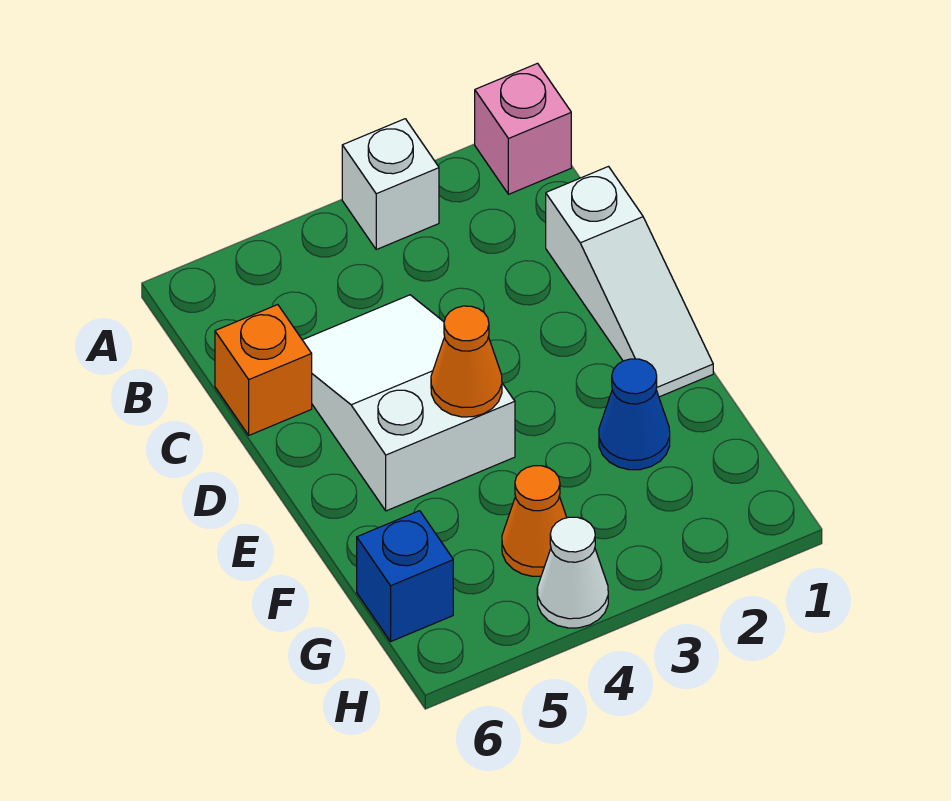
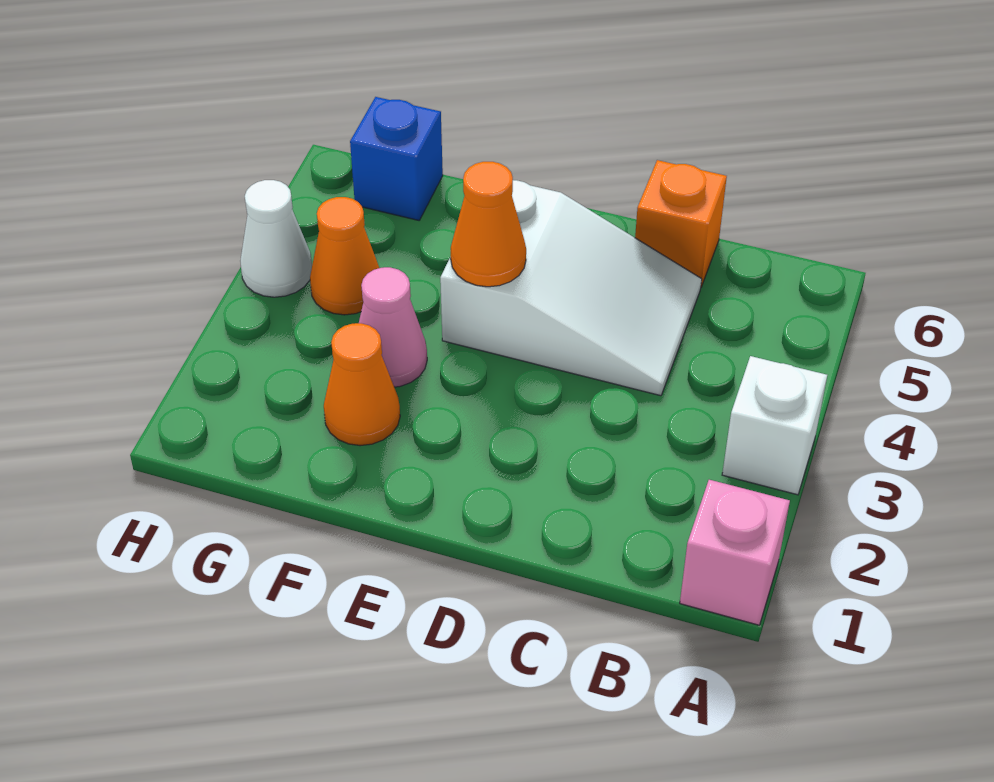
white slope C1:E1 level 1 top C -> none
blue cone F2 level 1 -> orange cone F2 level 1
none -> pink cone F3 level 1

